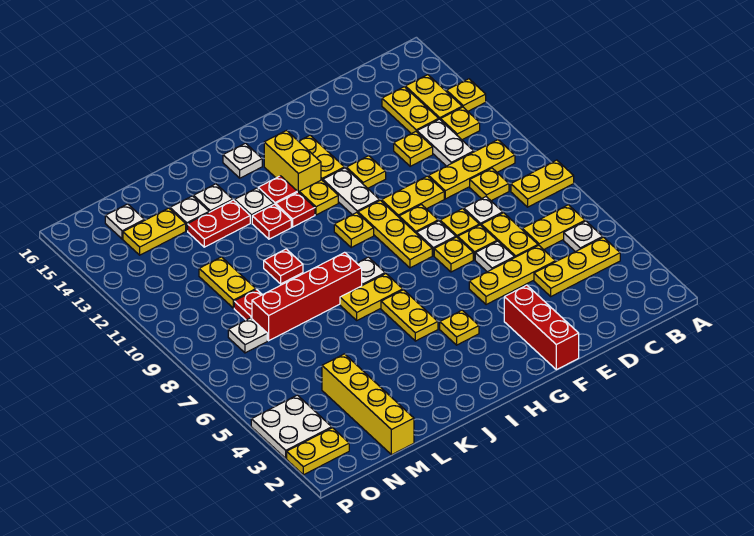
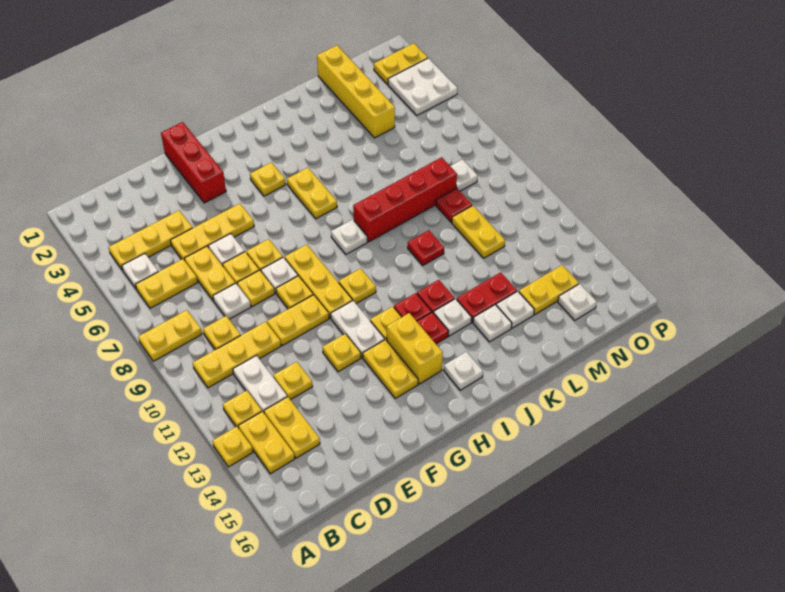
yellow plate I7:J7 level 1 -> none

